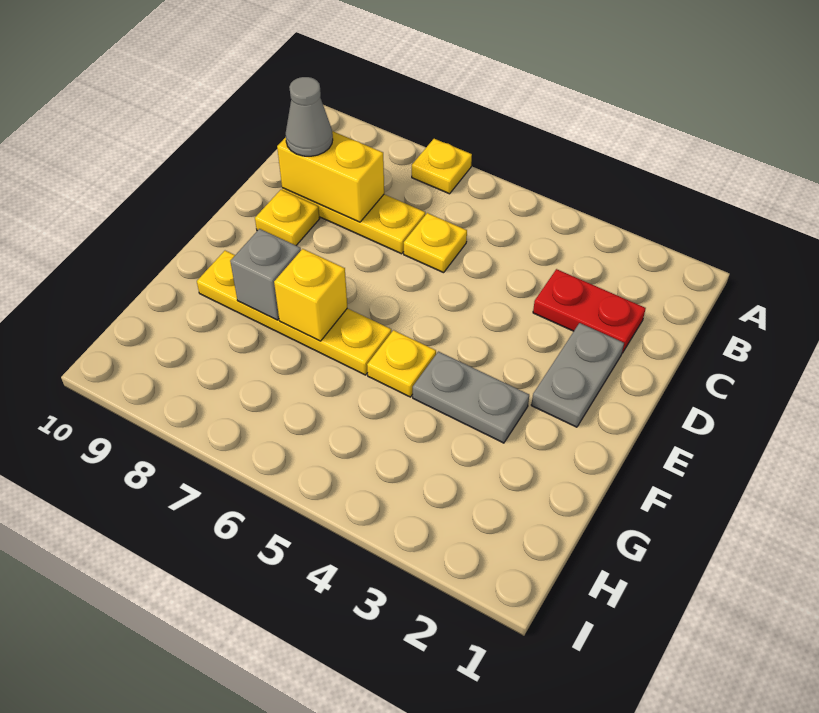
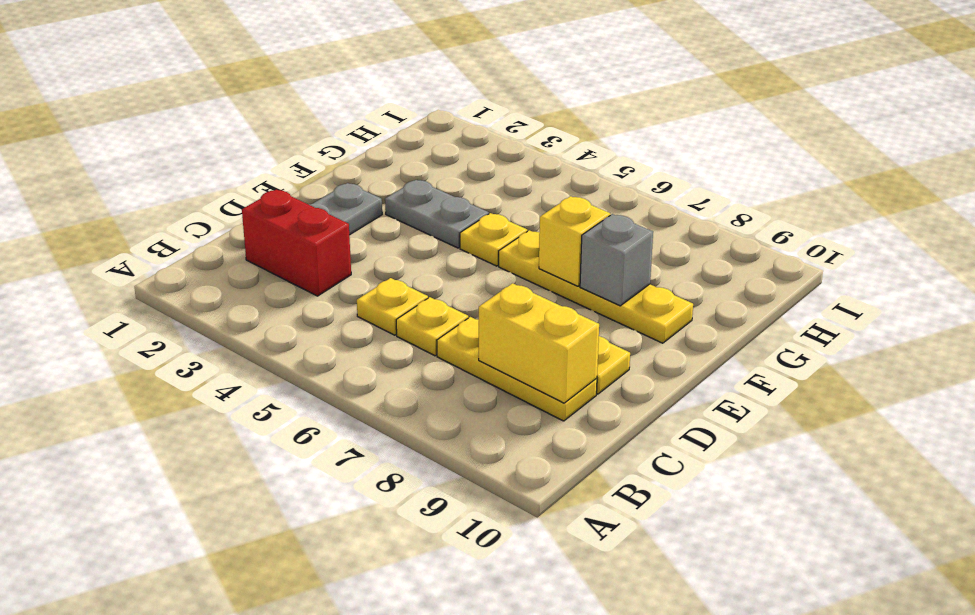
yellow plate A7 level 1 -> yellow plate C5 level 1
red plate C2:C3 level 1 -> red brick C2:C3 level 1
grey cone C9 level 3 -> none

